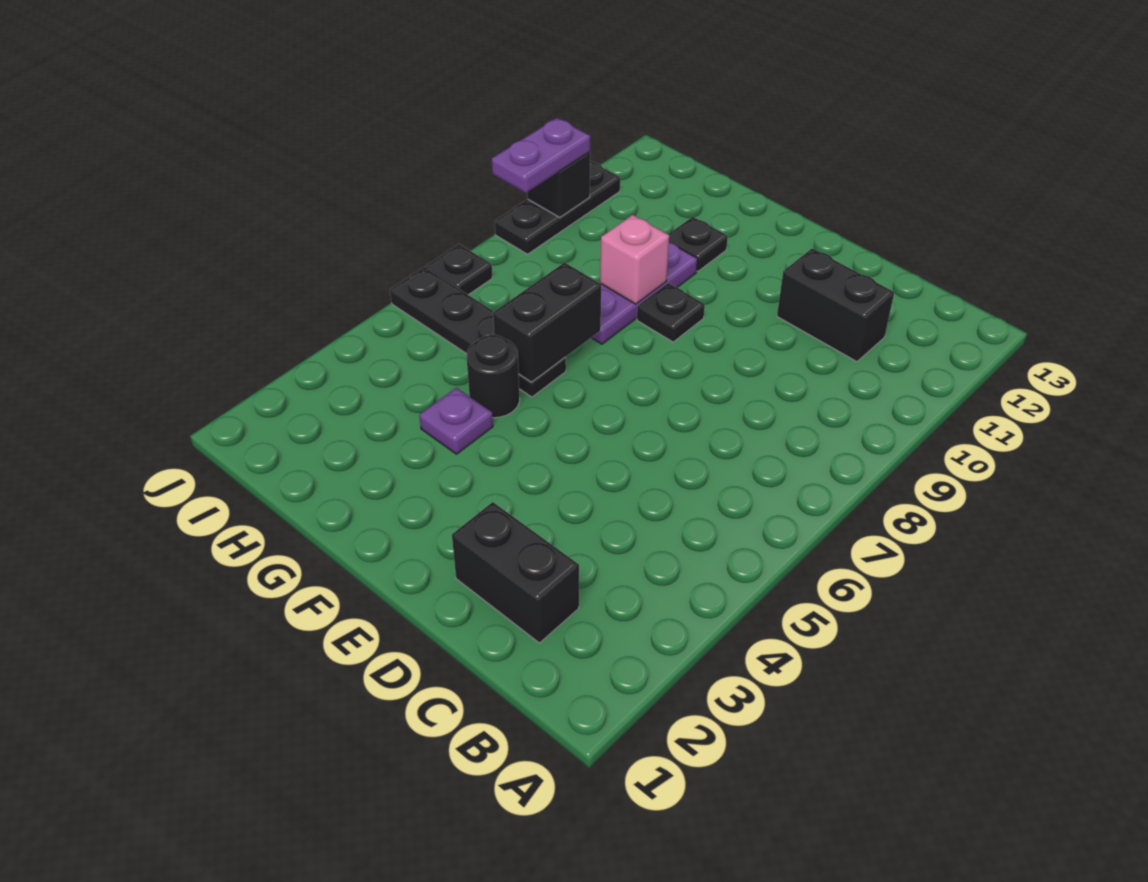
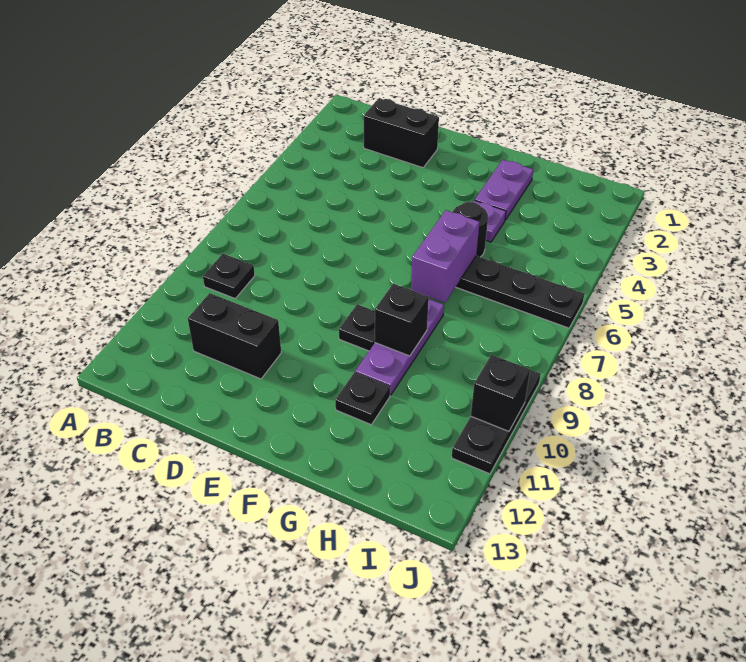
black brick G6:G7 level 2 -> purple brick G6:G7 level 2
pink brick G9 level 2 -> black brick G9 level 2
black plate J7 level 1 -> black plate B9 level 1
purple plate J9:J10 level 3 -> purple plate G2:G3 level 1

